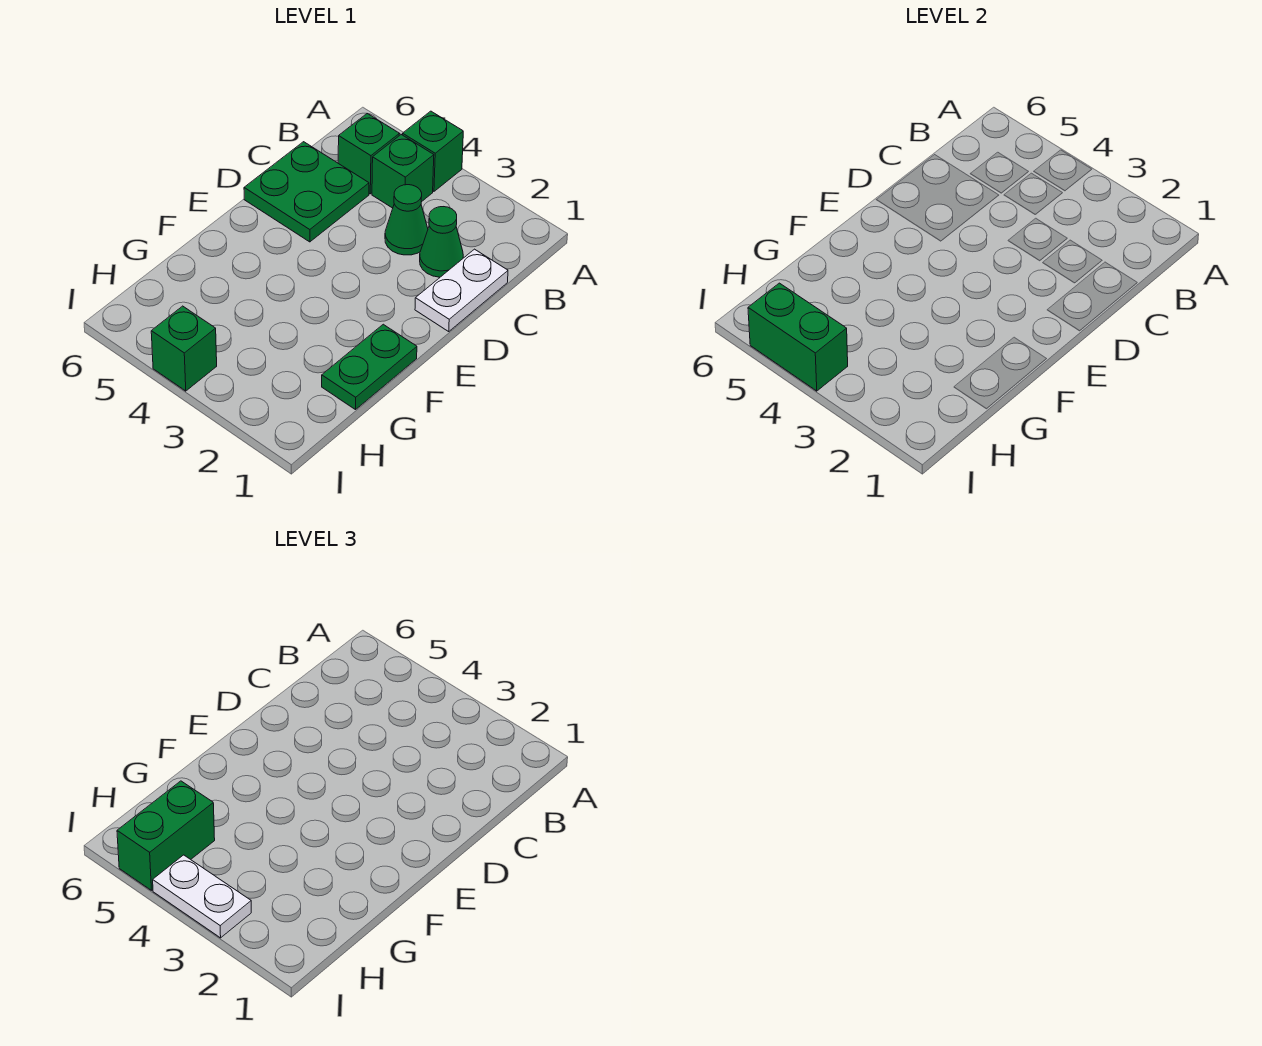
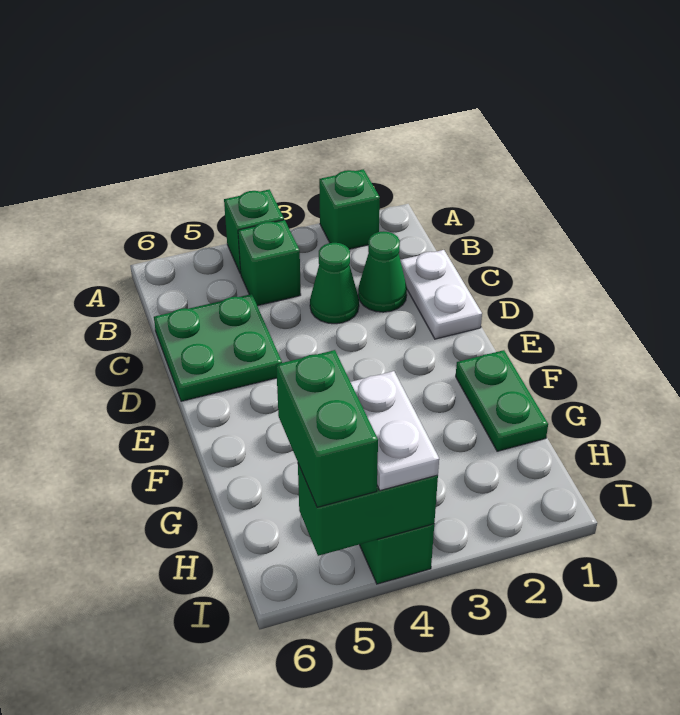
green brick B5 level 1 -> green brick A2 level 1
white plate I3:I4 level 3 -> white plate H4:I4 level 3

